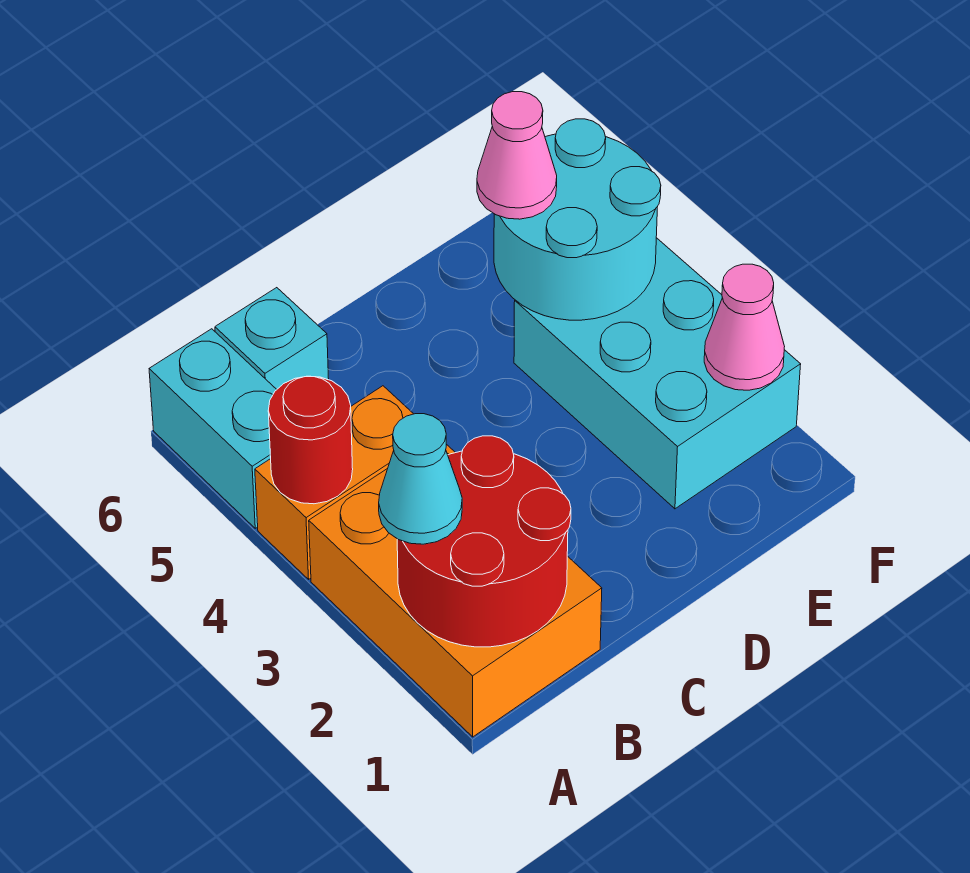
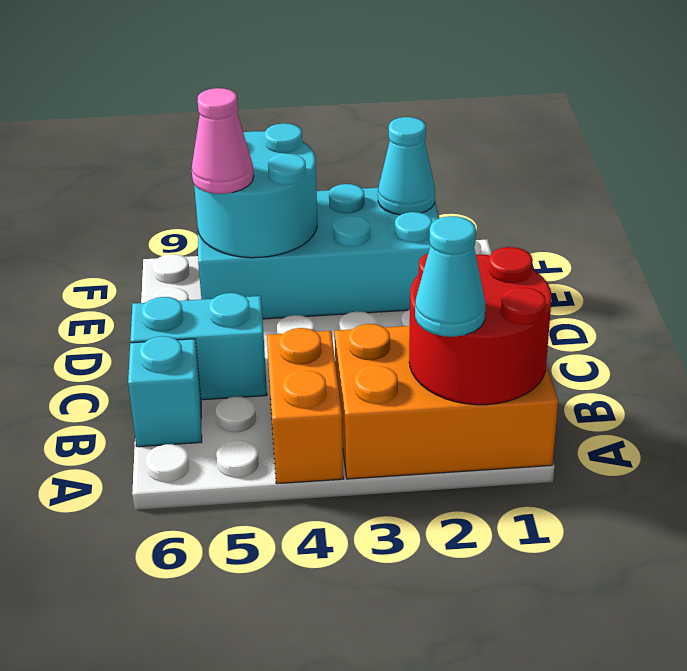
red round brick A4 level 2 -> none
cyan brick A5:A6 level 1 -> cyan brick C5:C6 level 1
cyan brick E2:F4 level 1 -> cyan brick E2:F5 level 1
pink cone F2 level 2 -> cyan cone F2 level 2

